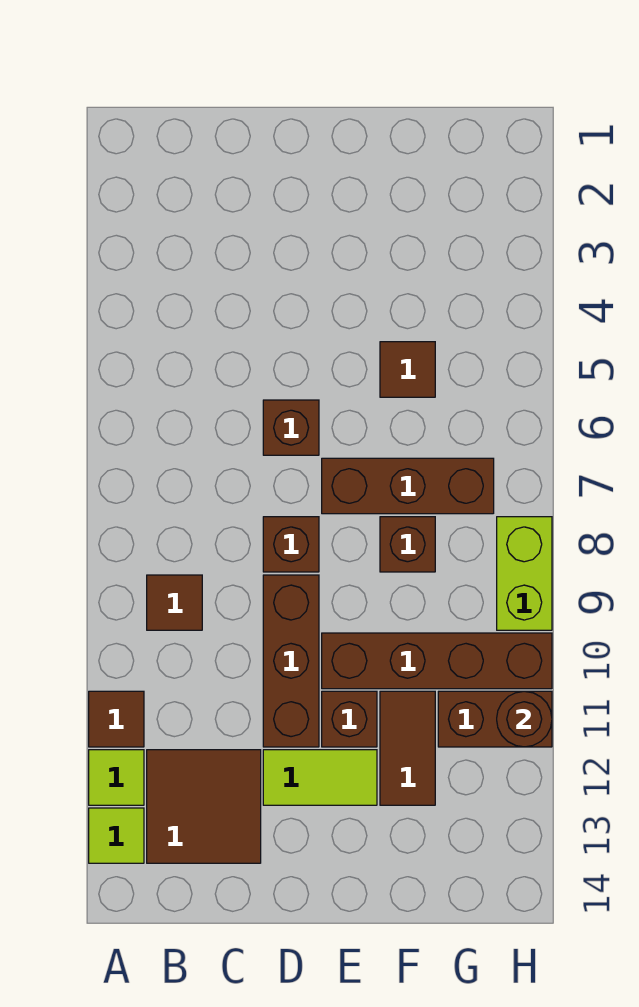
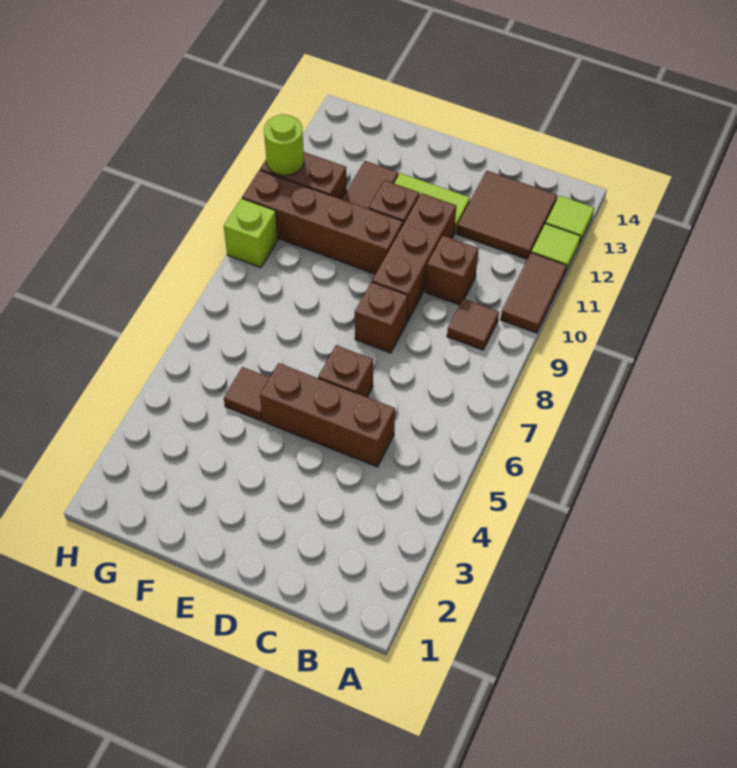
brown tile A11 level 1 -> brown tile A10:A11 level 1
brown brick E7:G7 level 1 -> brown brick C5:E5 level 1
brown brick F8 level 1 -> brown brick C10 level 1
lime brick H8:H9 level 1 -> lime brick H9 level 1
brown round brick H11 level 2 -> lime round brick H11 level 2

